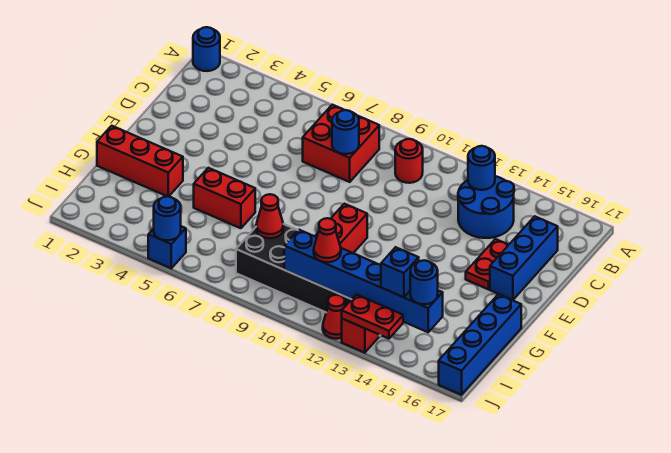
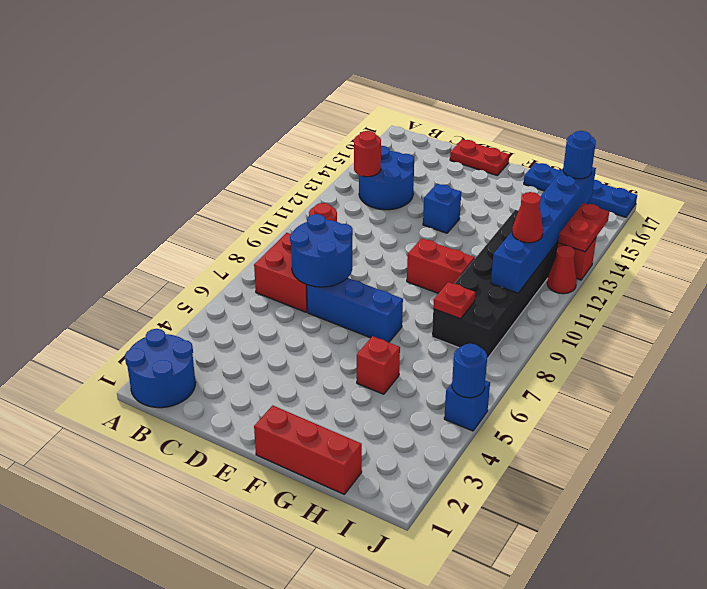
blue round brick A1 level 1 -> blue round brick A1:B2 level 1
blue round brick B13 level 2 -> red round brick B13 level 2
blue round brick C8 level 2 -> blue round brick C7:D8 level 2
blue brick C16:E16 level 1 -> blue brick D7:F7 level 1
red plate D15:E15 level 1 -> red plate D17:E17 level 1
red brick G1:G3 level 1 -> red brick F1:H1 level 1
red brick G5:G6 level 1 -> red brick G5 level 1
blue brick G17:J17 level 1 -> blue plate G17:J17 level 1
red cone H8 level 2 -> red plate H8 level 2
blue brick I14 level 3 -> blue brick E13 level 1

